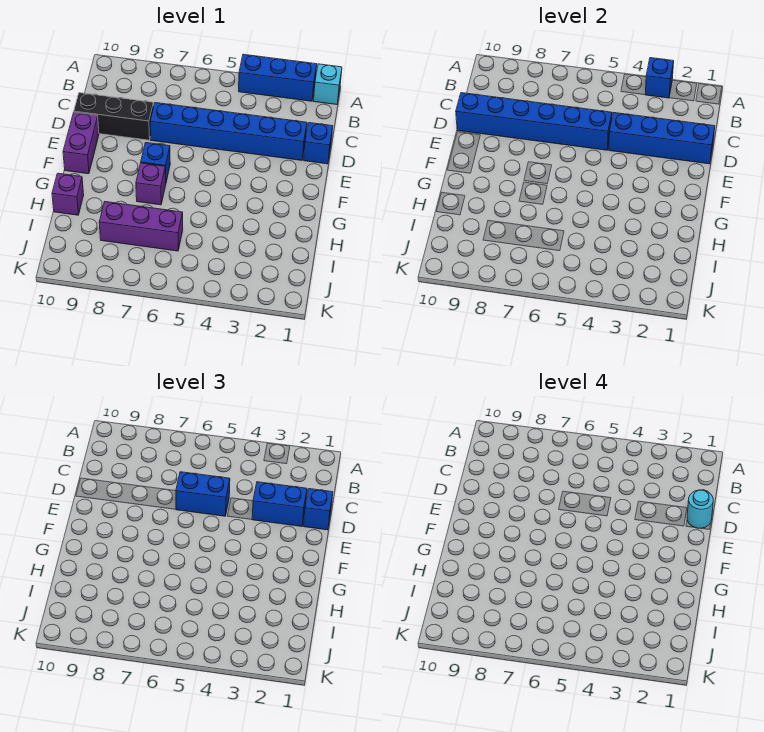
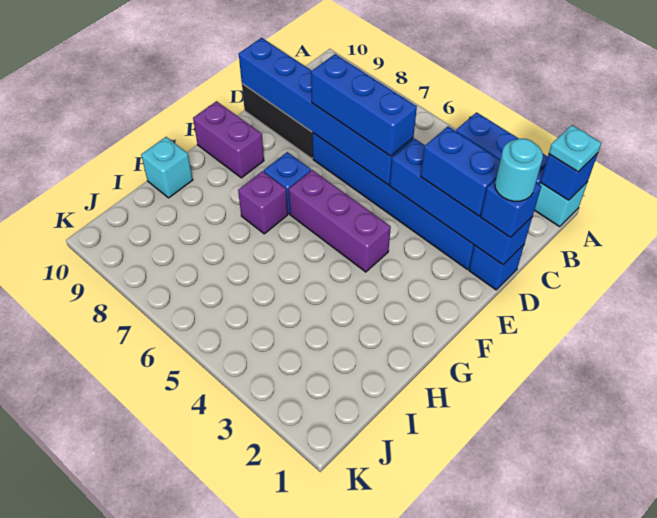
none -> cyan plate A1 level 3
blue brick A3 level 2 -> blue brick A1 level 2
blue brick D5:D6 level 3 -> blue brick D5:D7 level 3
purple brick E10:F10 level 1 -> purple brick F9:F10 level 1
purple brick H10 level 1 -> cyan brick H10 level 1
purple brick I6:I8 level 1 -> purple brick F4:F6 level 1

